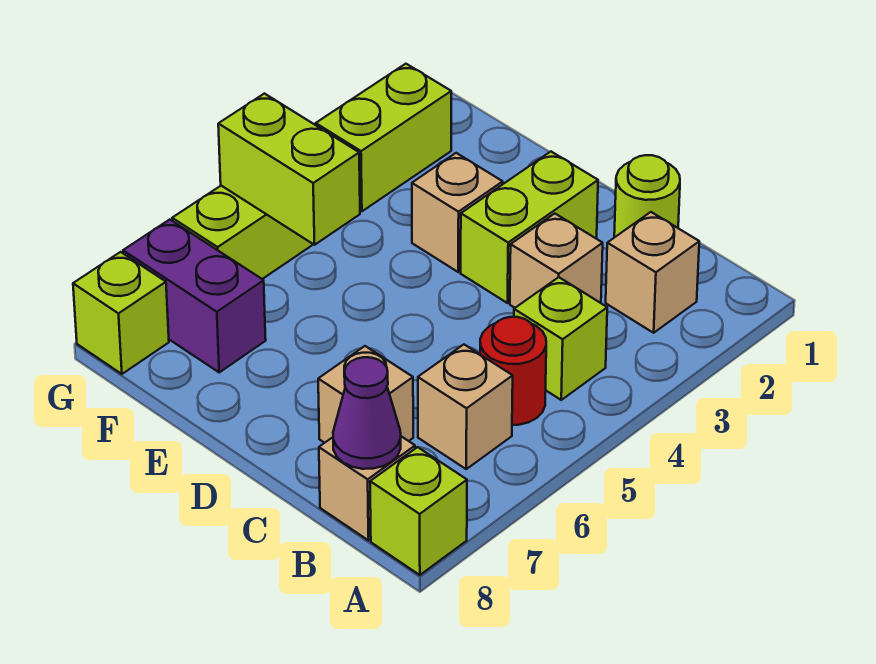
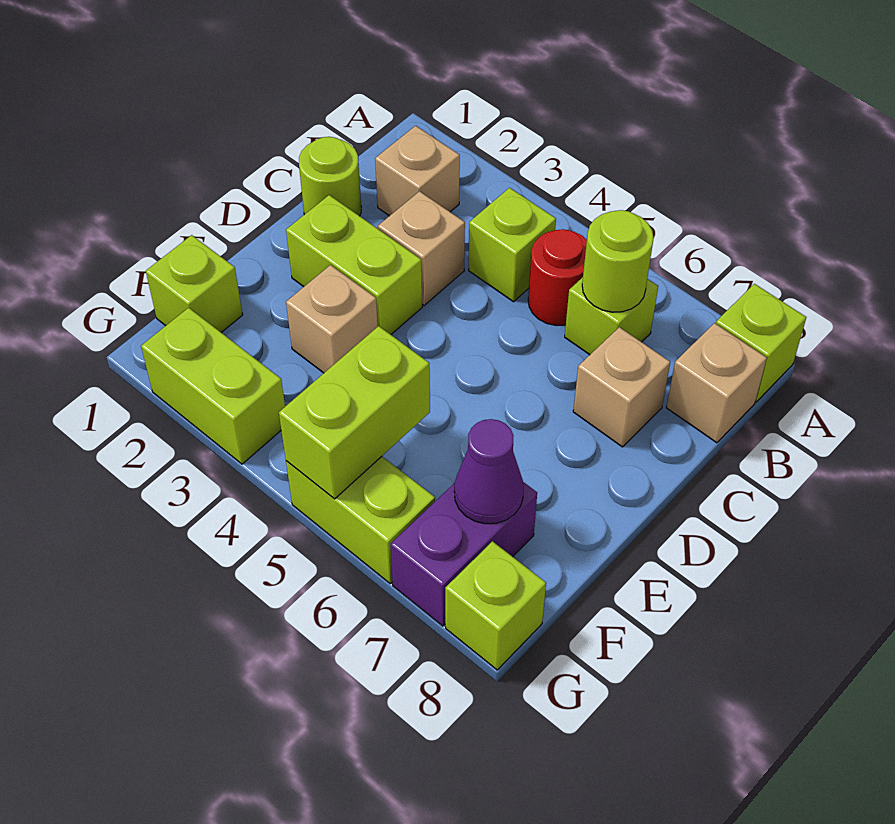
tan brick B6 level 1 -> lime brick B6 level 1
none -> lime round brick B6 level 2
purple cone B8 level 2 -> purple cone F7 level 2
none -> lime brick F1 level 1

